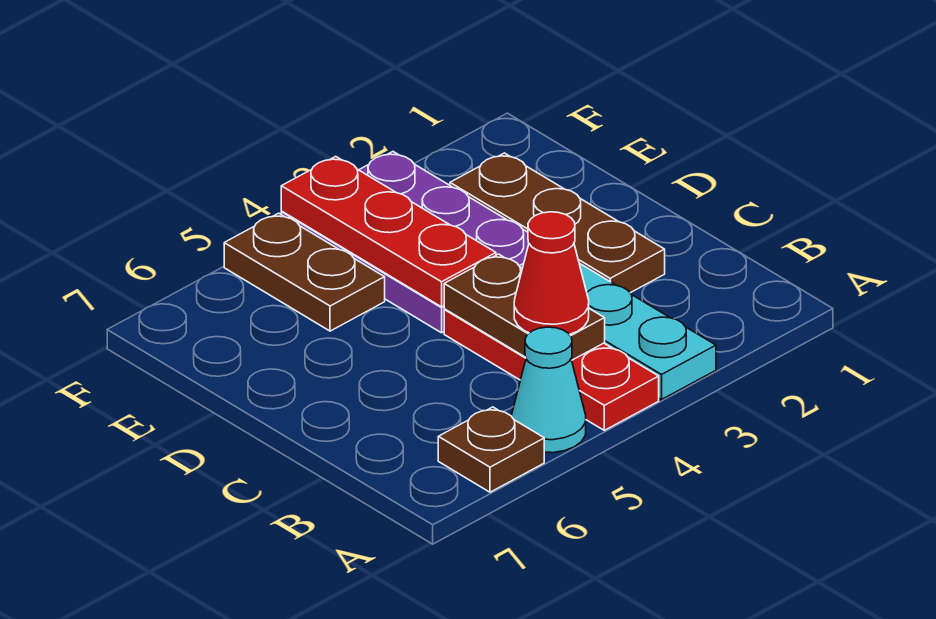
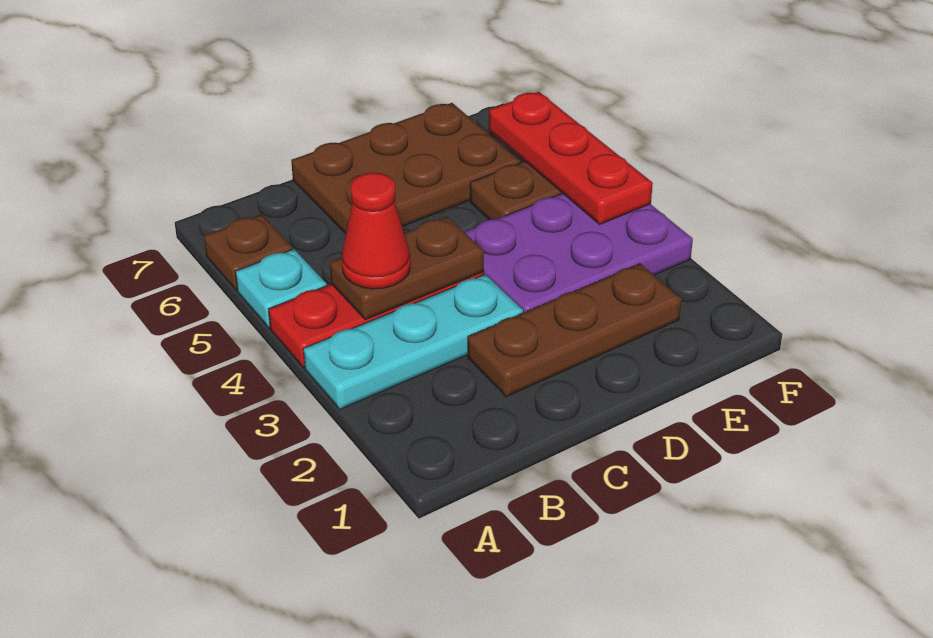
cyan cone A5 level 1 -> cyan plate A5 level 1
none -> brown plate C6:E7 level 1
red plate D4:F4 level 2 -> red plate F4:F6 level 2

